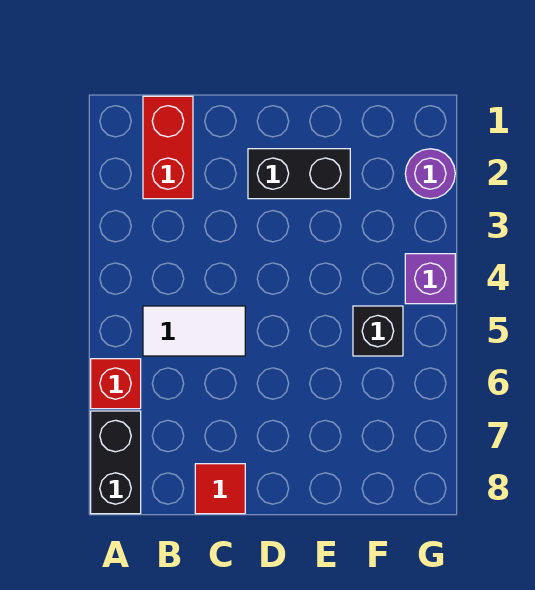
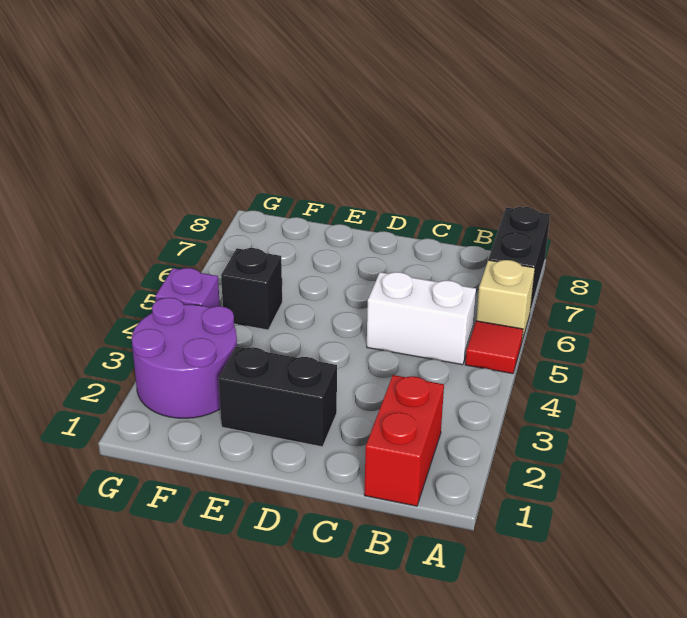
red brick A6 level 1 -> tan brick A6 level 1
white tile B5:C5 level 1 -> white brick B5:C5 level 1
red tile C8 level 1 -> red tile A5 level 1
purple round brick G2 level 1 -> purple round brick F2:G3 level 1

